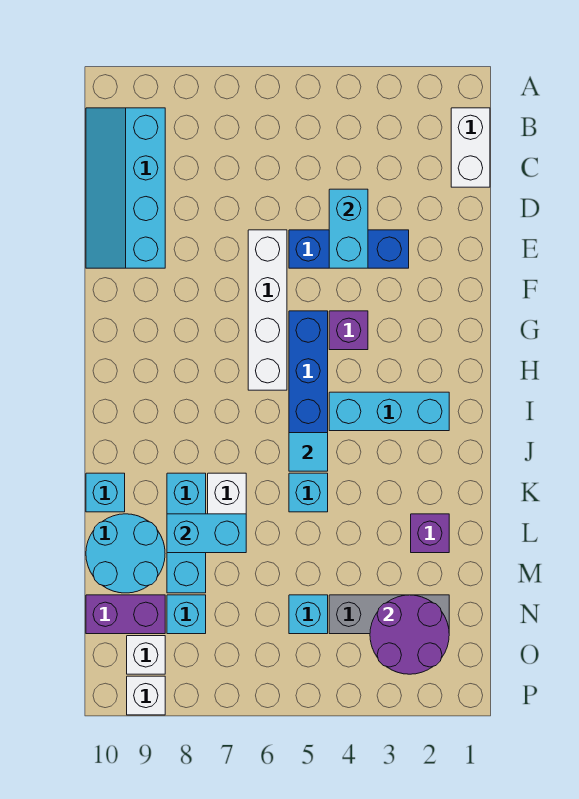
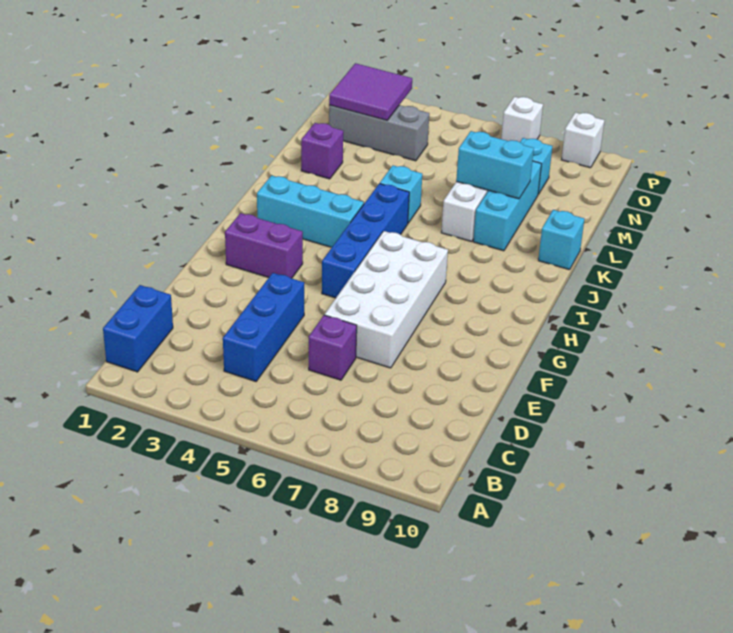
white brick B1:C1 level 1 -> blue brick B1:C1 level 1
cyan slope B9:E10 level 1 top 9 -> none
cyan brick D4:E4 level 2 -> none
blue brick E3:E5 level 1 -> blue brick C4:E4 level 1
white brick E6:H6 level 1 -> white brick E6:H7 level 1
purple brick G4 level 1 -> purple brick D6 level 1
cyan tile J5 level 2 -> none
cyan round brick L9:M10 level 1 -> none
purple round brick N2:O3 level 2 -> purple tile N2:O3 level 2
cyan brick N5 level 1 -> none
purple brick N9:N10 level 1 -> purple brick G2:G3 level 1
white brick O9 level 1 -> white brick P7 level 1

